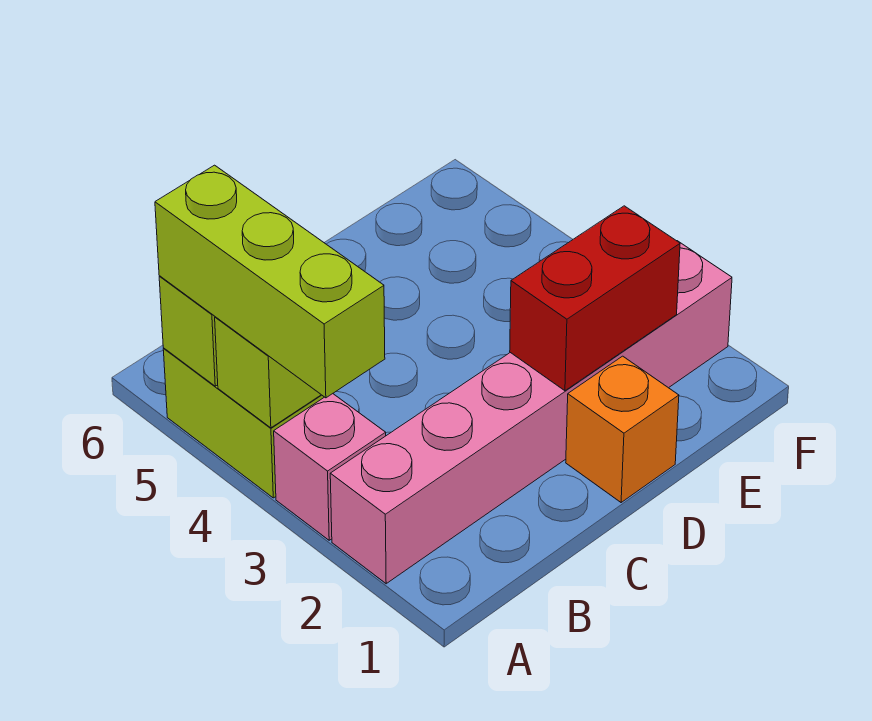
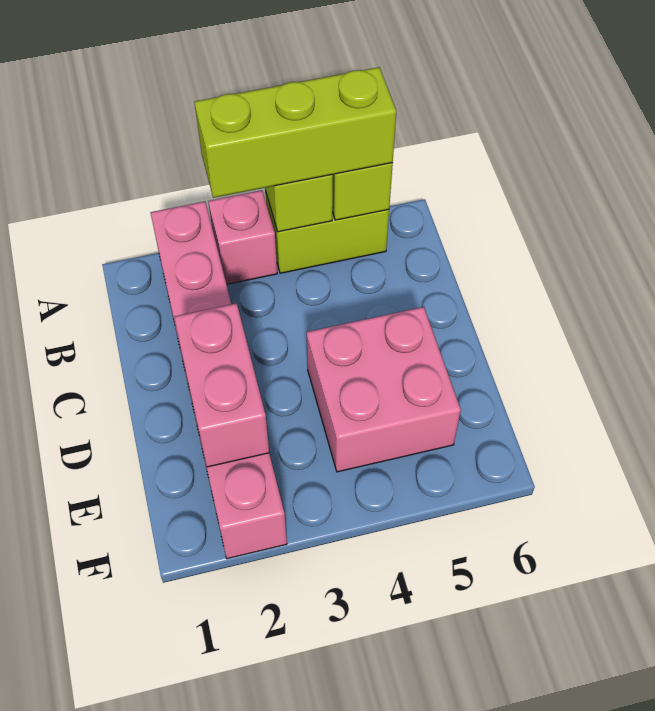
orange brick D1 level 1 -> none
red brick D2:E2 level 2 -> pink brick D2:E2 level 2
none -> pink brick D4:E5 level 1

